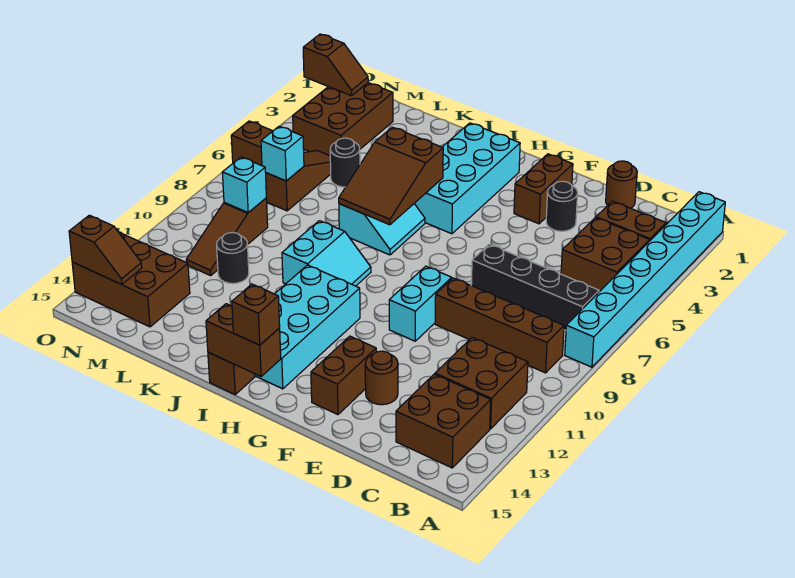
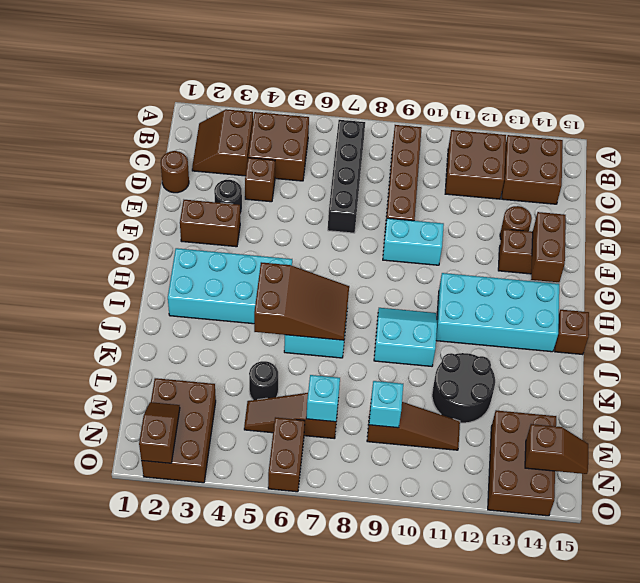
cyan brick A1:A8 level 1 -> none
brown brick H15:I15 level 2 -> brown brick F14:G14 level 2
brown brick H15 level 3 -> brown brick D4 level 1
black round brick L11 level 1 -> black round brick K11:L12 level 1
brown brick M2:N4 level 1 -> brown brick M2:O3 level 1
brown slope N14:O14 level 2 top O -> brown slope N14:N15 level 2 top 14

